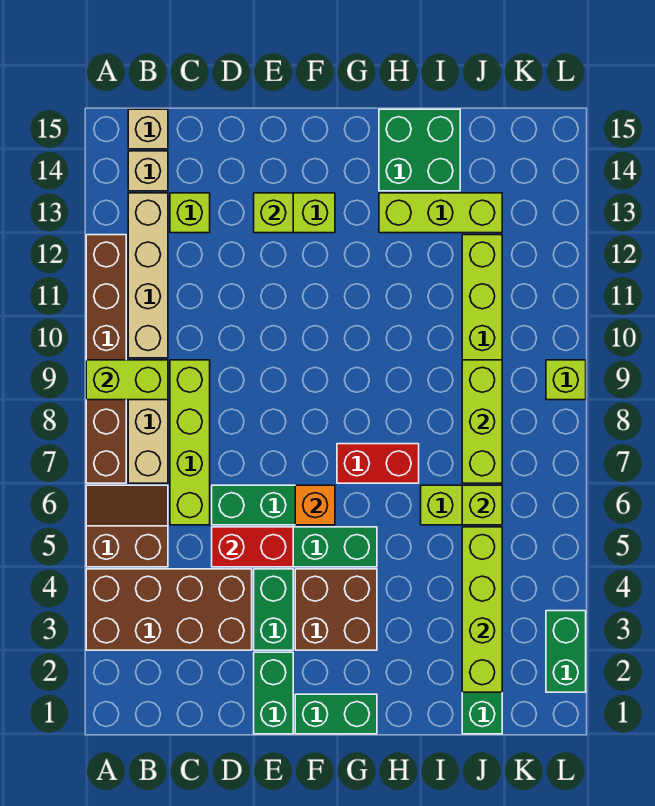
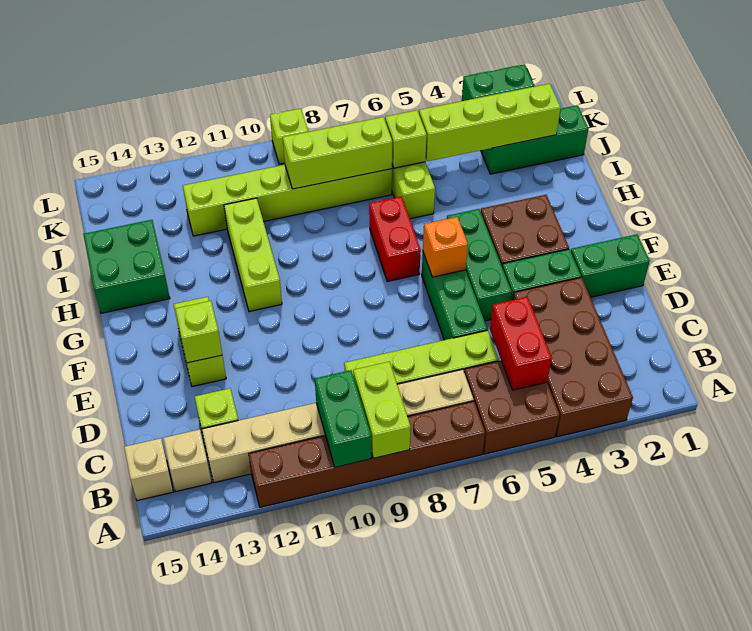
brown slope A5:B6 level 1 top 5 -> brown brick A5:B6 level 1
red brick D5:E5 level 2 -> red brick B5:C5 level 2
green brick F1:G1 level 1 -> green brick A10:B10 level 2
lime brick H13:J13 level 1 -> lime brick G11:I11 level 1

